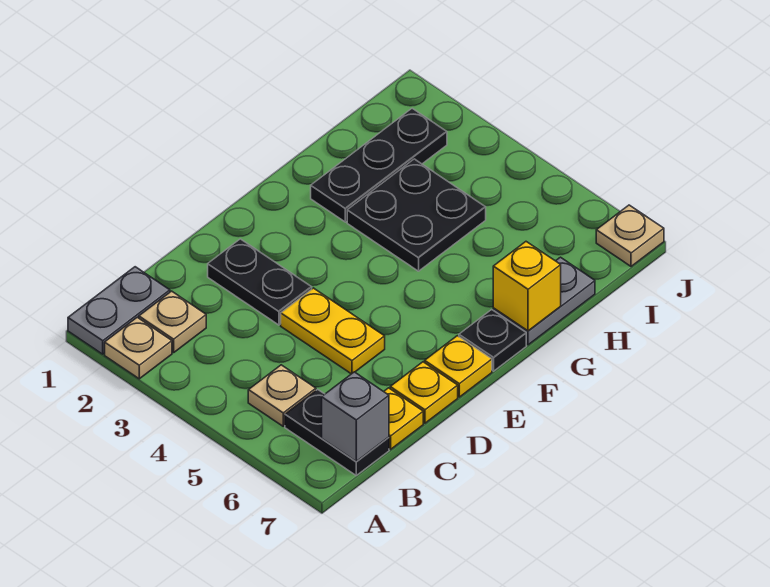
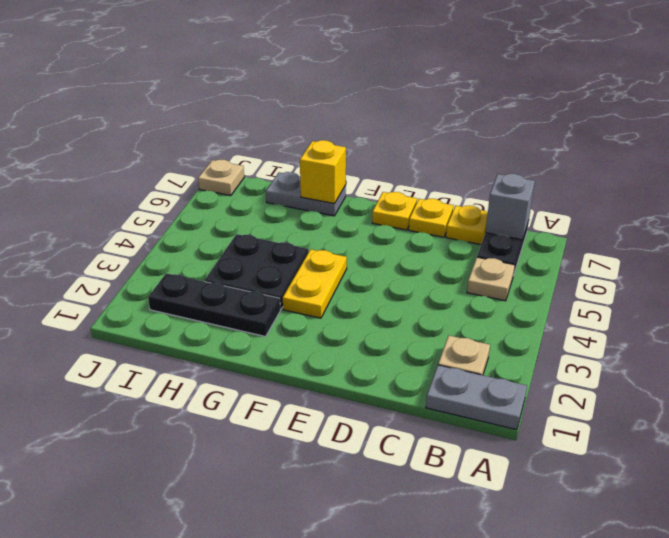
tan plate A2 level 1 -> none
black plate D2:D3 level 1 -> none
yellow plate D4:D5 level 1 -> yellow plate F3:F4 level 1
black plate F7 level 1 -> none

